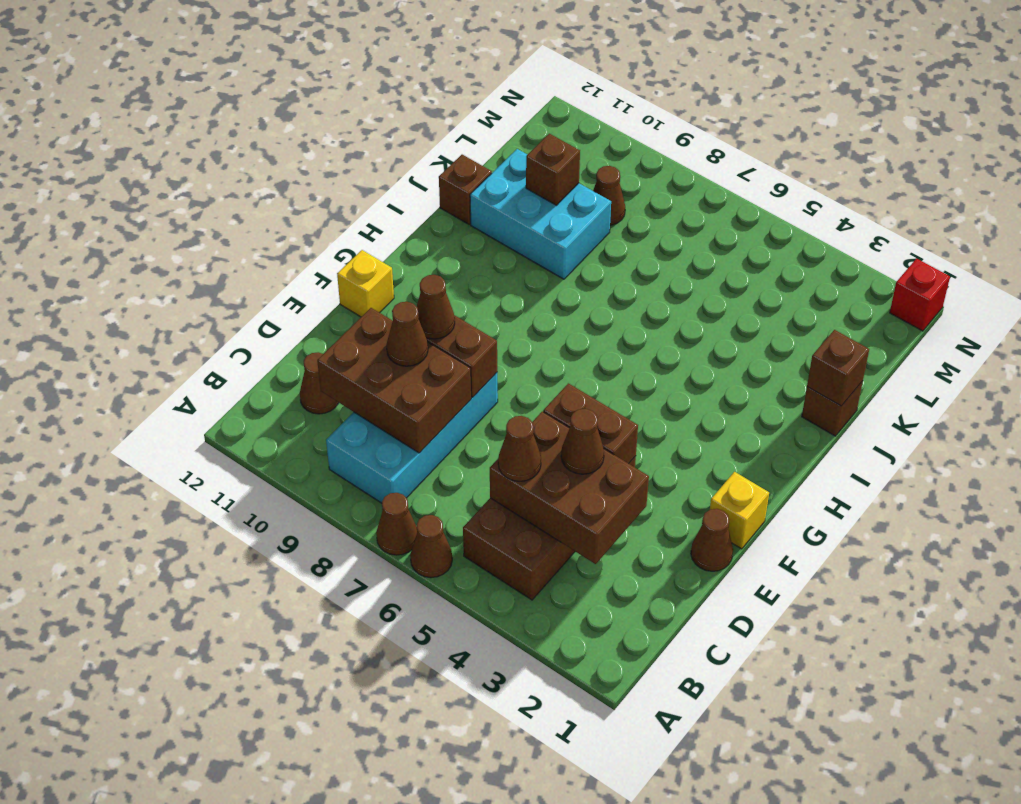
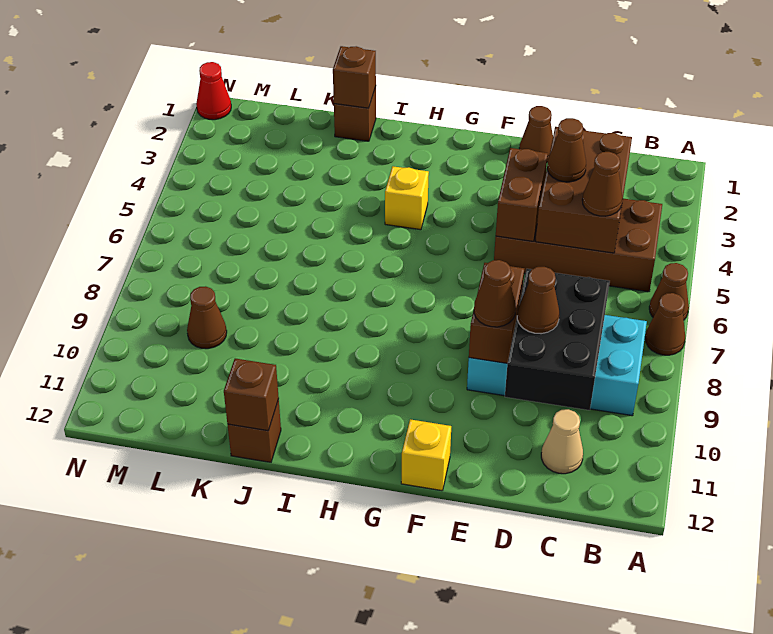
brown brick C8:D10 level 2 -> black brick C8:D10 level 2
brown cone C11 level 1 -> tan cone C11 level 1
yellow brick F1 level 1 -> yellow brick H4 level 1
cyan brick J9:K11 level 1 -> none
brown brick K10 level 2 -> brown brick J12 level 2
red brick N1 level 1 -> red cone N1 level 1

